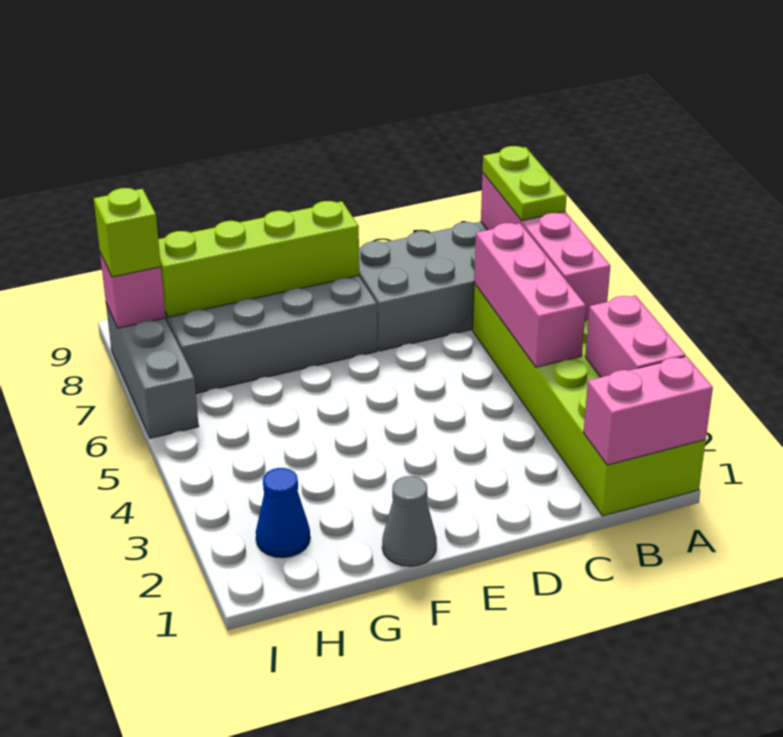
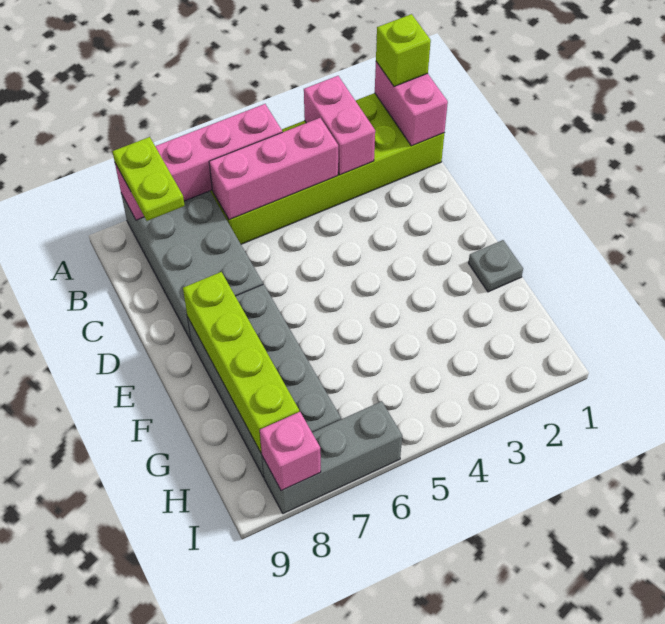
pink brick A2:A3 level 2 -> pink brick A3:B3 level 2
lime plate A7:A8 level 3 -> lime plate A8:B8 level 3
grey cone F1 level 1 -> grey plate F1 level 1
blue cone H2 level 1 -> none
lime brick I8 level 3 -> lime brick A1 level 3

